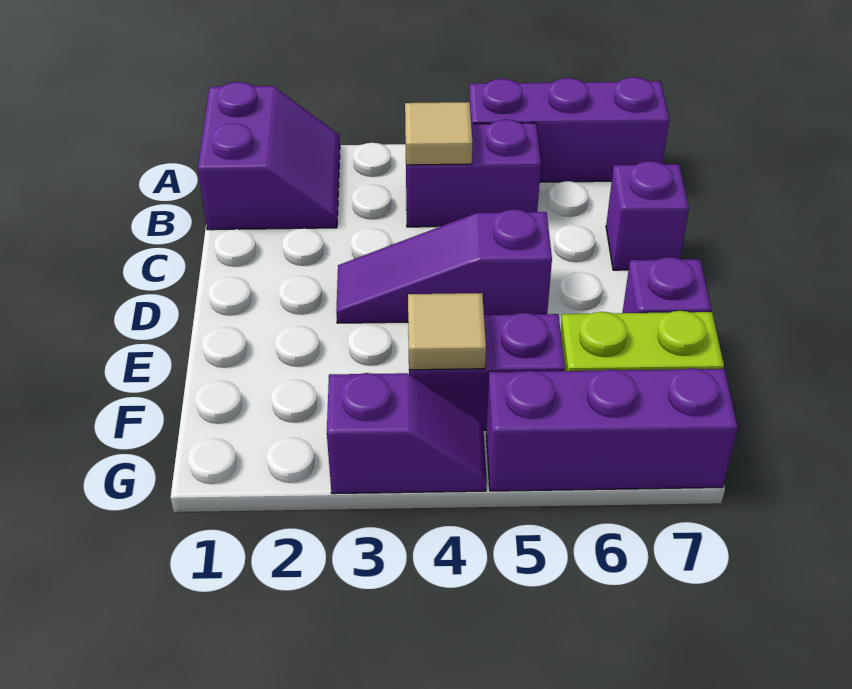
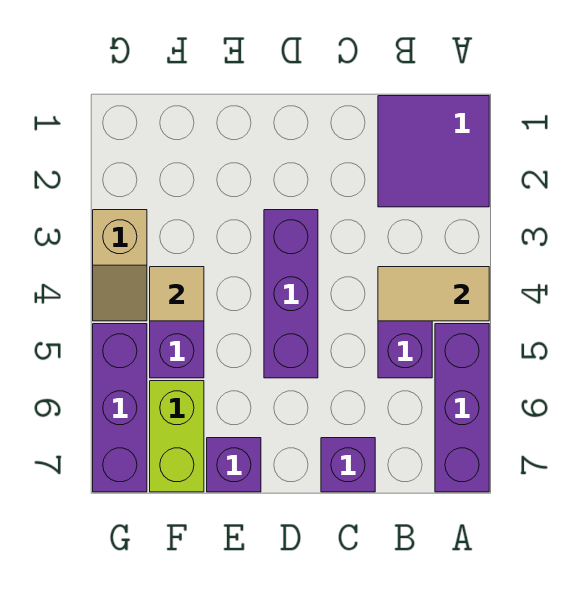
purple slope A1:B2 level 1 top 1 -> purple tile A1:B2 level 1
tan tile B4 level 2 -> tan tile A4:B4 level 2
purple slope D3:D5 level 1 top 5 -> purple brick D3:D5 level 1
purple slope G3:G4 level 1 top 3 -> tan slope G3:G4 level 1 top 3

